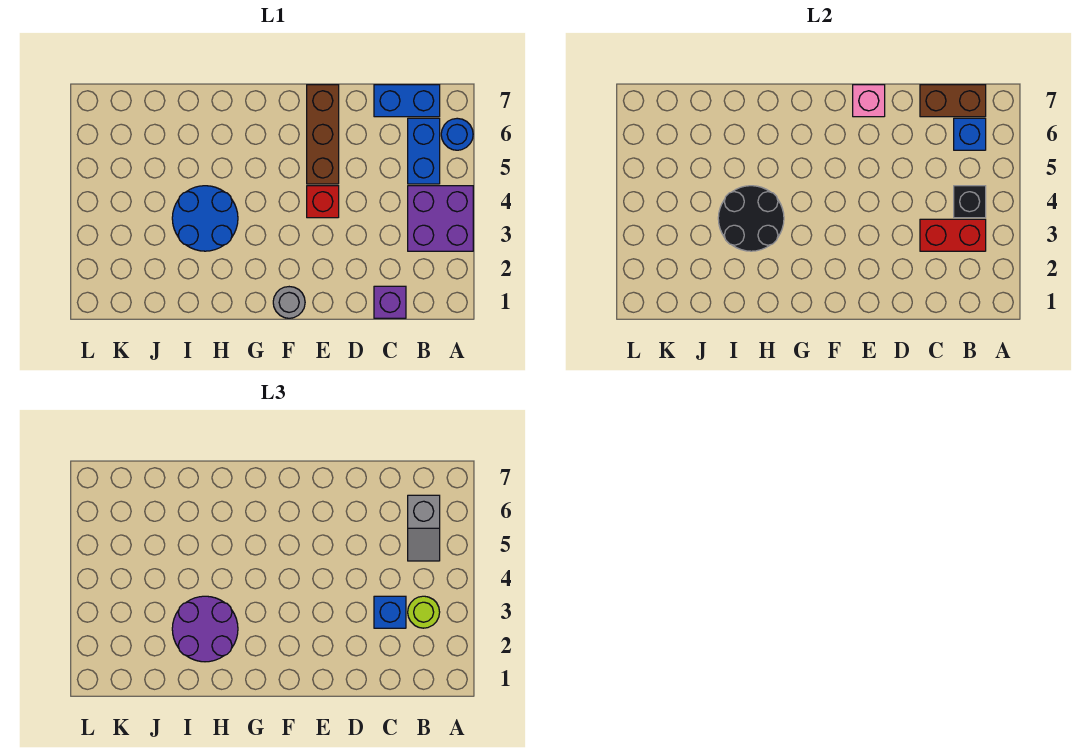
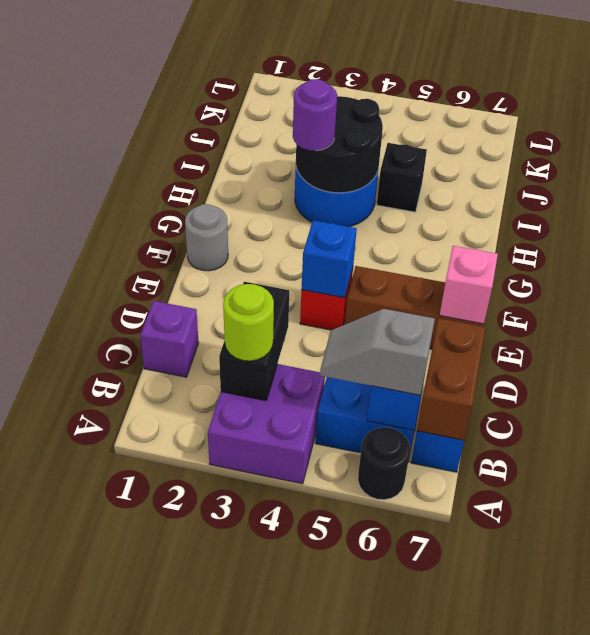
blue round brick A6 level 1 -> black round brick A6 level 1
red brick B3:C3 level 2 -> black brick B3:C3 level 2
black brick B4 level 2 -> black brick I5 level 1
blue brick C3 level 3 -> blue brick E4 level 2
purple round brick H2:I3 level 3 -> purple round brick H3 level 3

